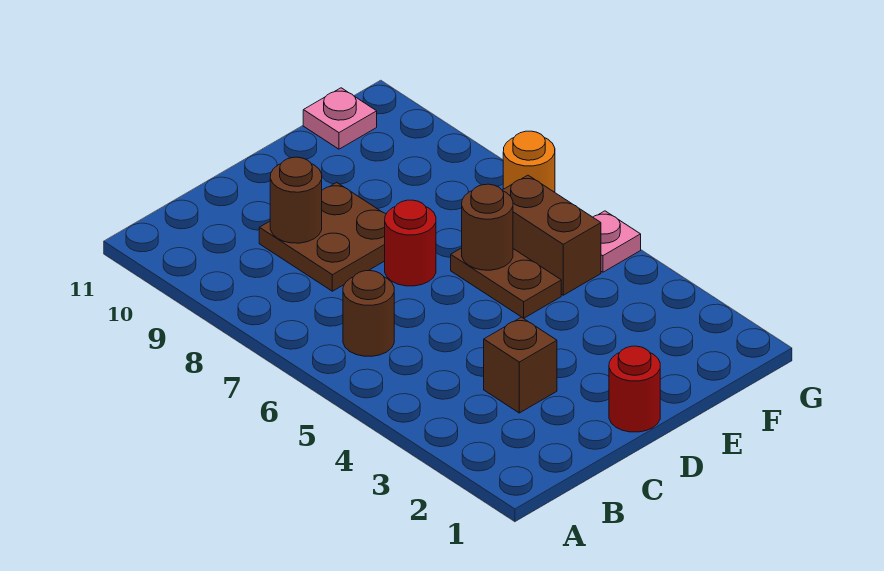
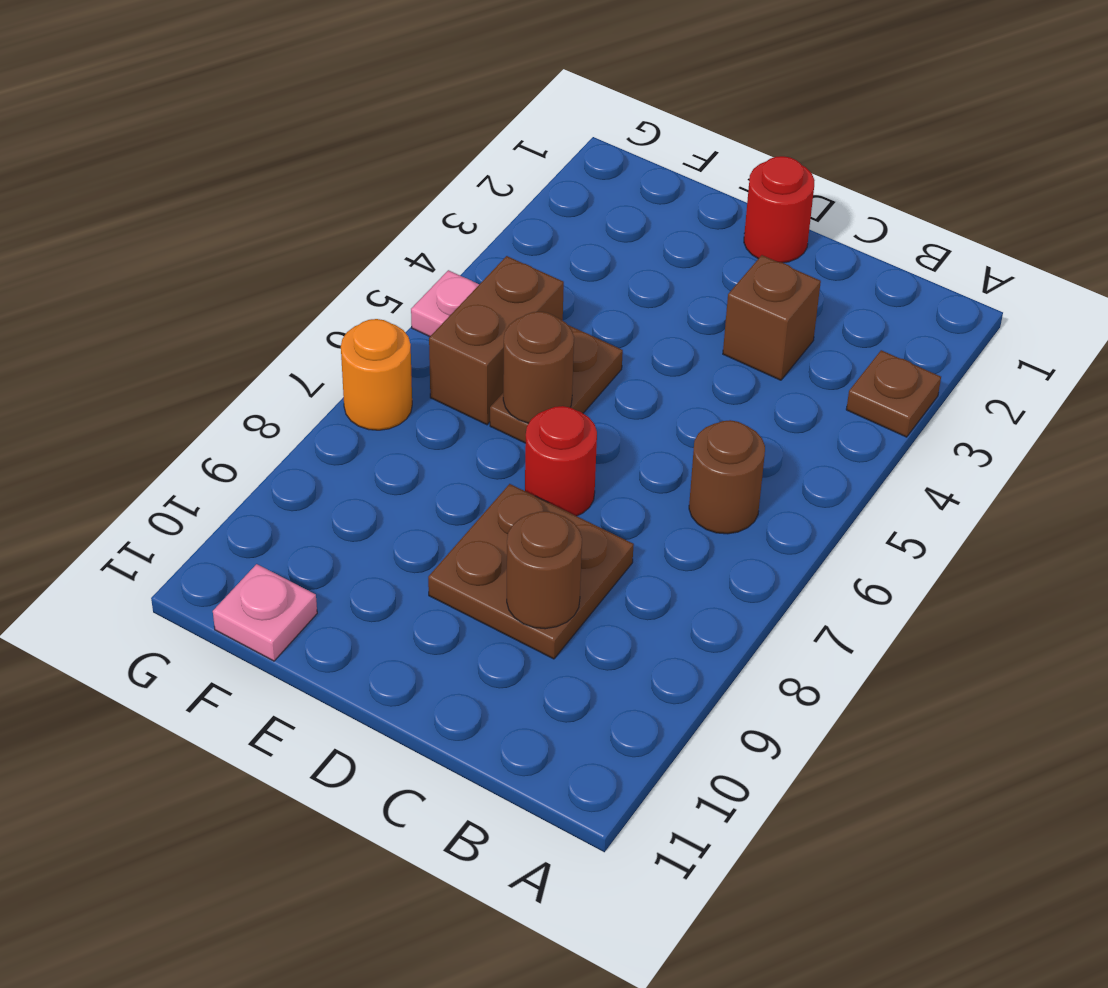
none -> brown plate A3 level 1

